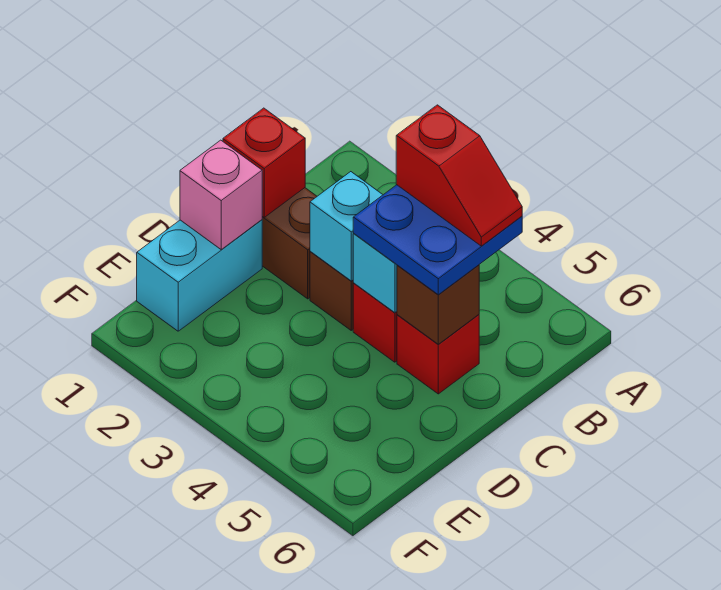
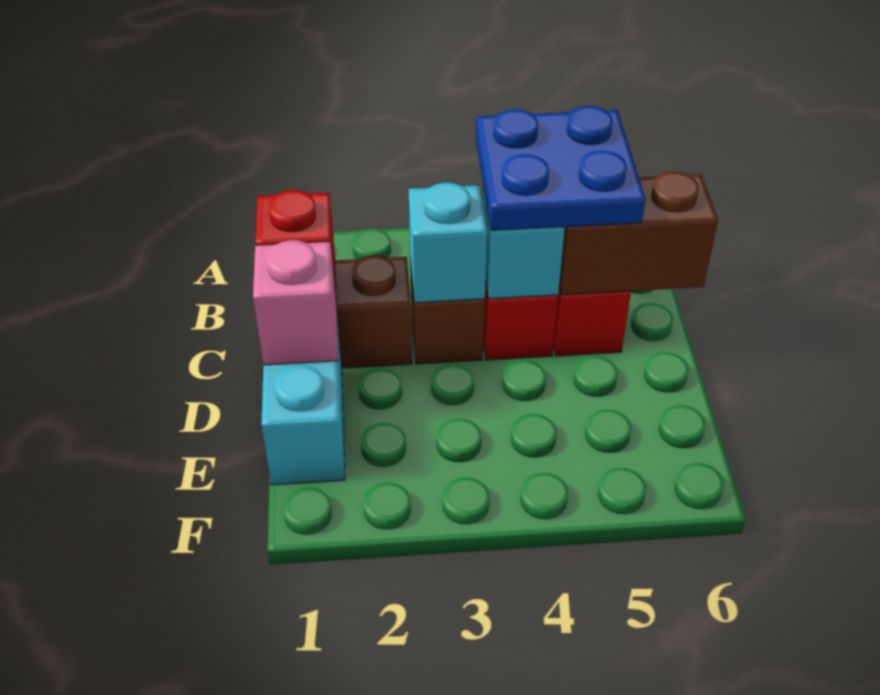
red slope B4:B5 level 4 top 4 -> none
brown brick C5 level 2 -> brown brick C5:C6 level 2

